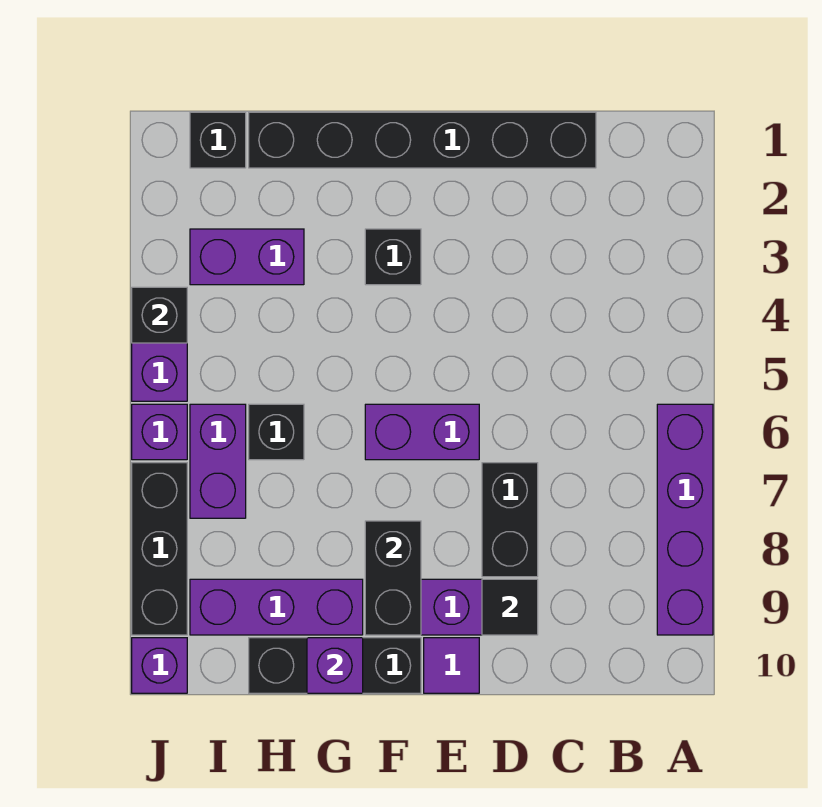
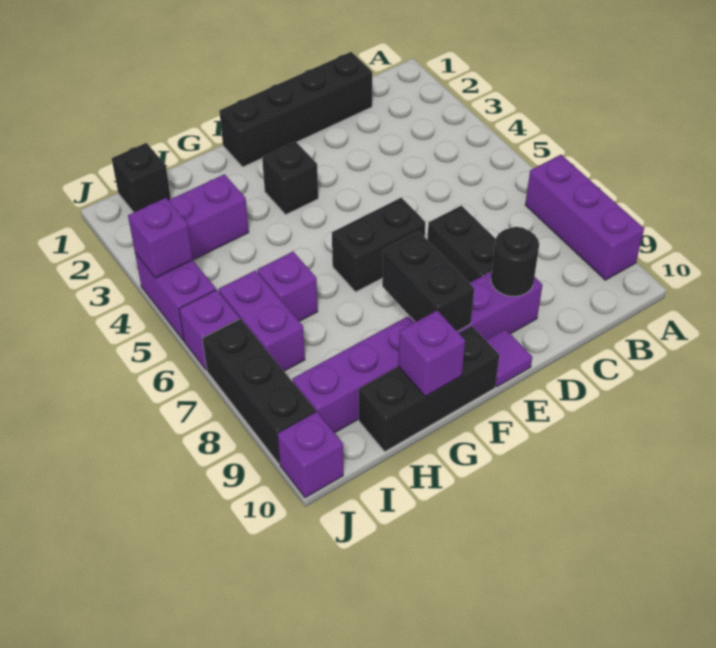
purple brick A6:A9 level 1 -> purple brick A7:A9 level 1
black brick C1:H1 level 1 -> black brick C1:F1 level 1
black tile D9 level 2 -> black round brick D9 level 2
purple brick E6:F6 level 1 -> black brick E6:F6 level 1
black brick H6 level 1 -> purple brick H6 level 1
black brick J4 level 2 -> purple brick J4 level 2

